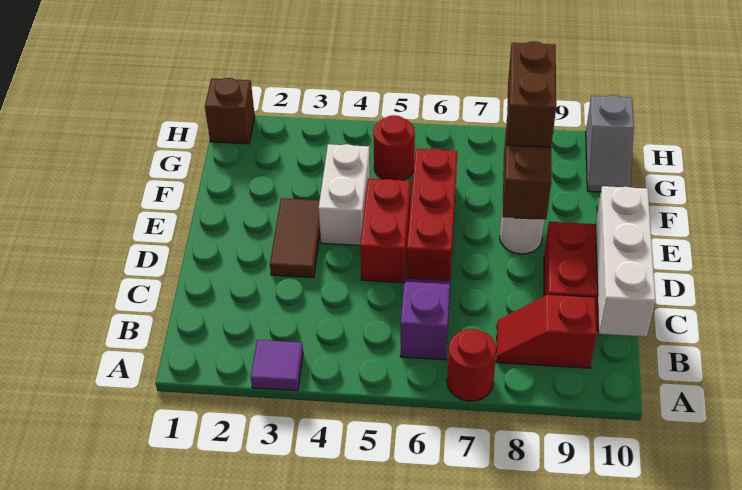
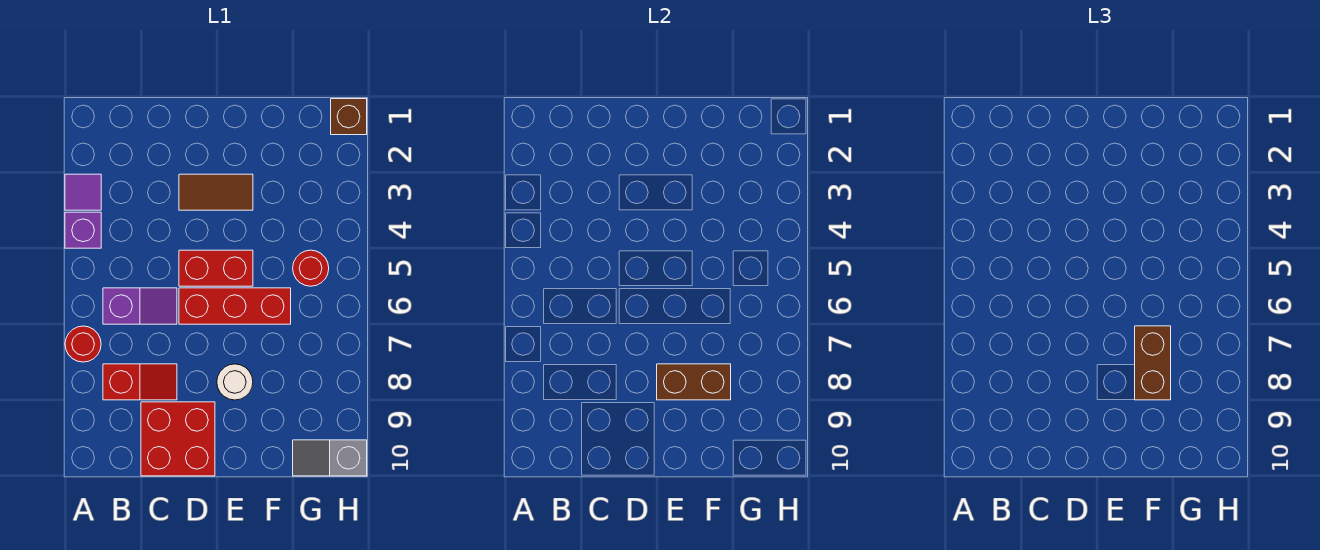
none -> purple brick A4 level 1
red slope B8:B9 level 1 top 9 -> red slope B8:C8 level 1 top B
white brick B10:D10 level 2 -> none
white brick E4:F4 level 1 -> none
brown brick F8:G8 level 3 -> brown brick F7:F8 level 3

